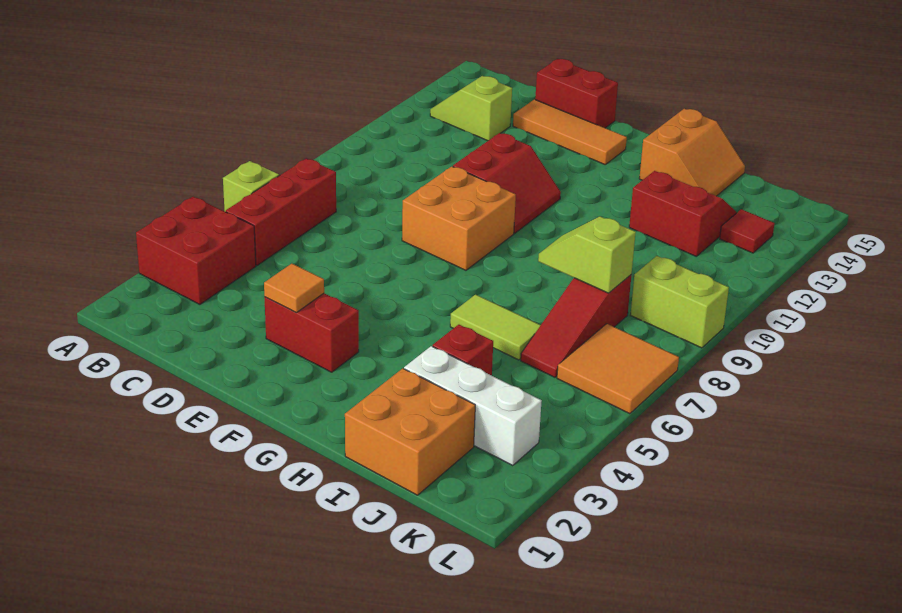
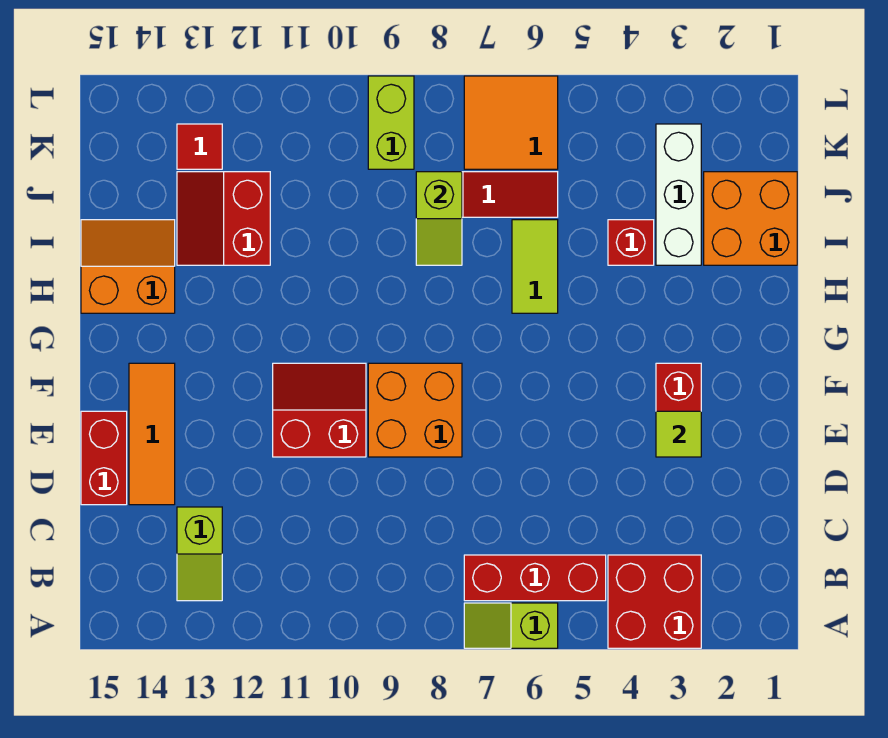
orange tile E3 level 2 -> lime tile E3 level 2

